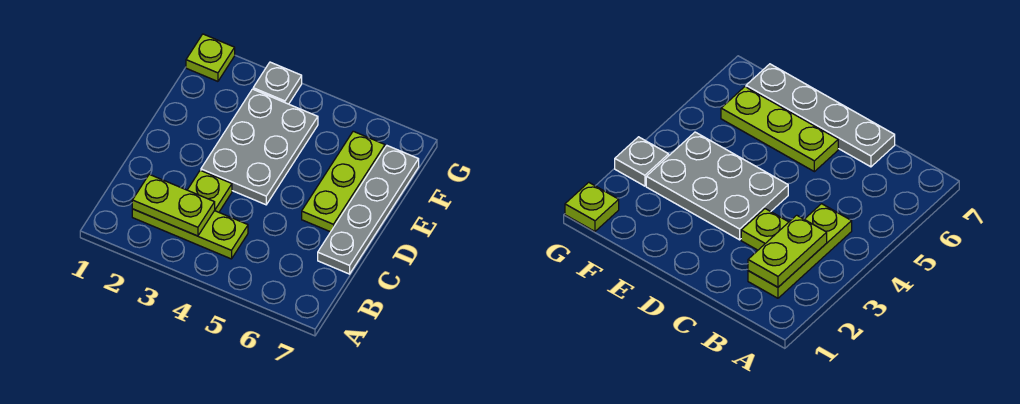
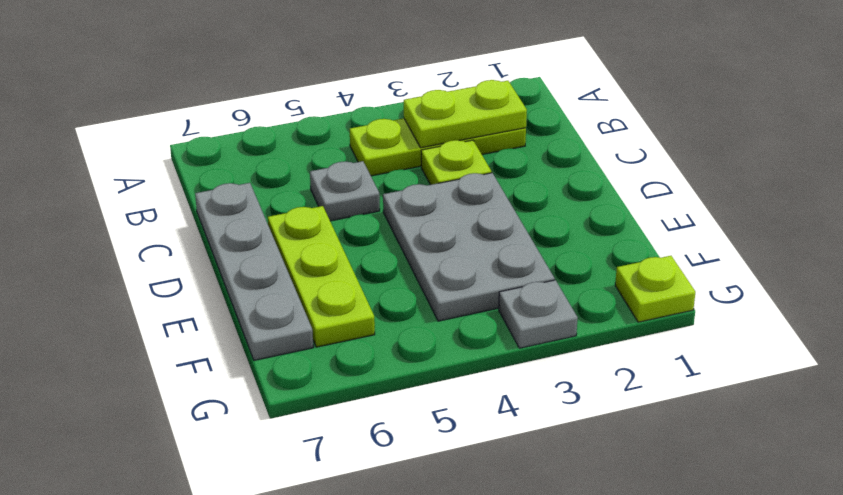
none -> grey plate C5 level 1

